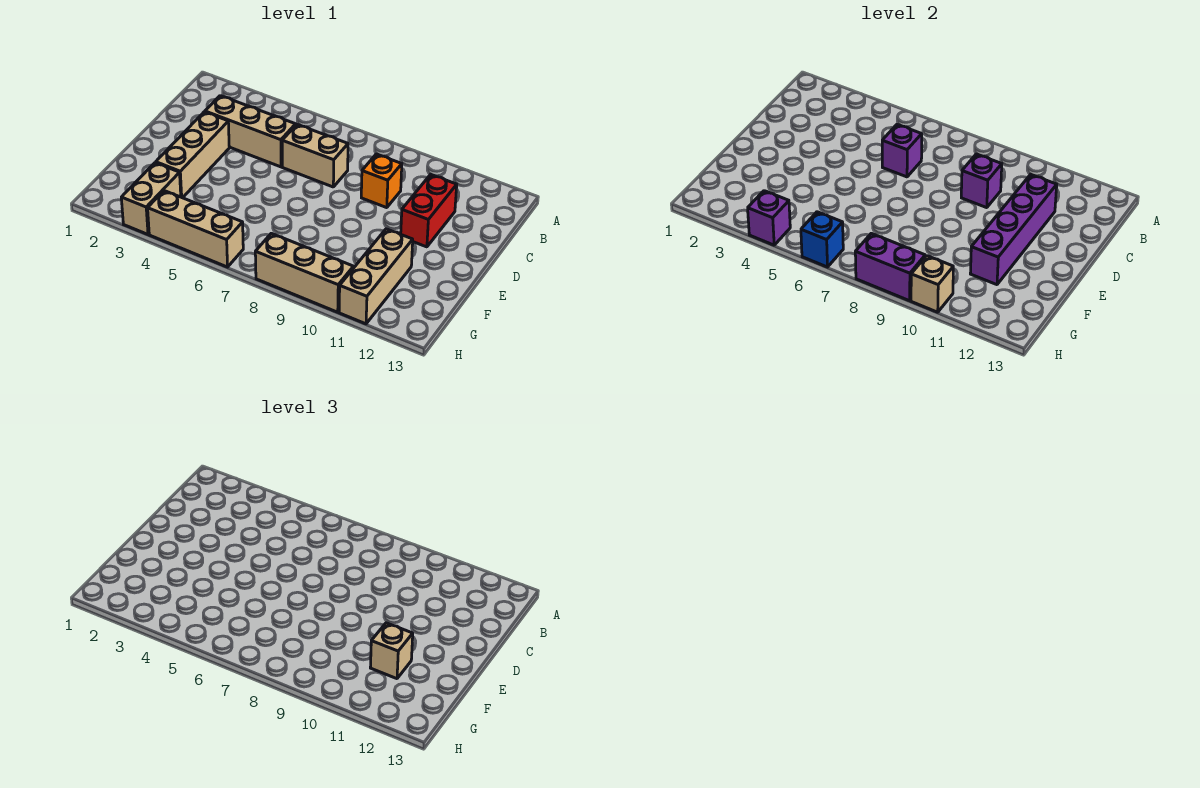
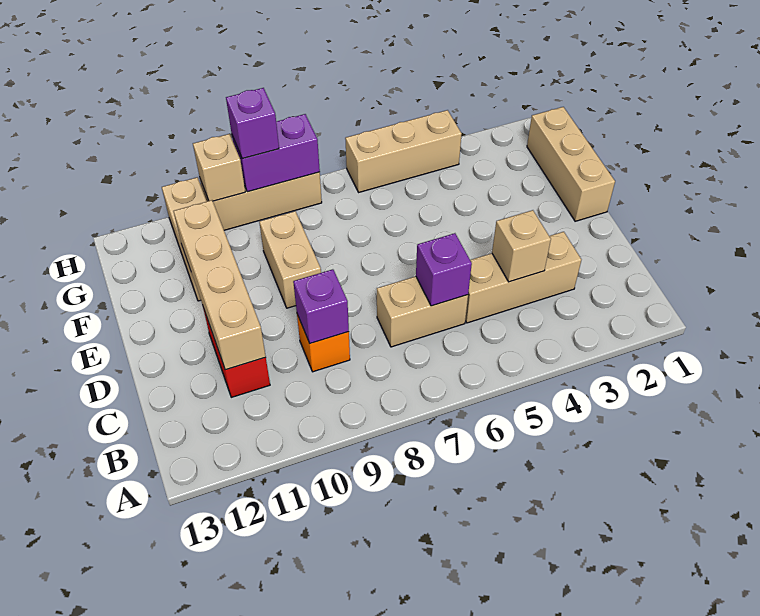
purple brick C11:F11 level 2 -> tan brick C11:F11 level 2
tan brick D3:F3 level 1 -> tan brick E1:G1 level 1
tan brick F11 level 3 -> tan brick C4 level 2
tan brick G3:H3 level 1 -> tan brick E9:F9 level 1
purple brick H4 level 2 -> purple brick H9 level 3
blue brick H6 level 2 -> none

